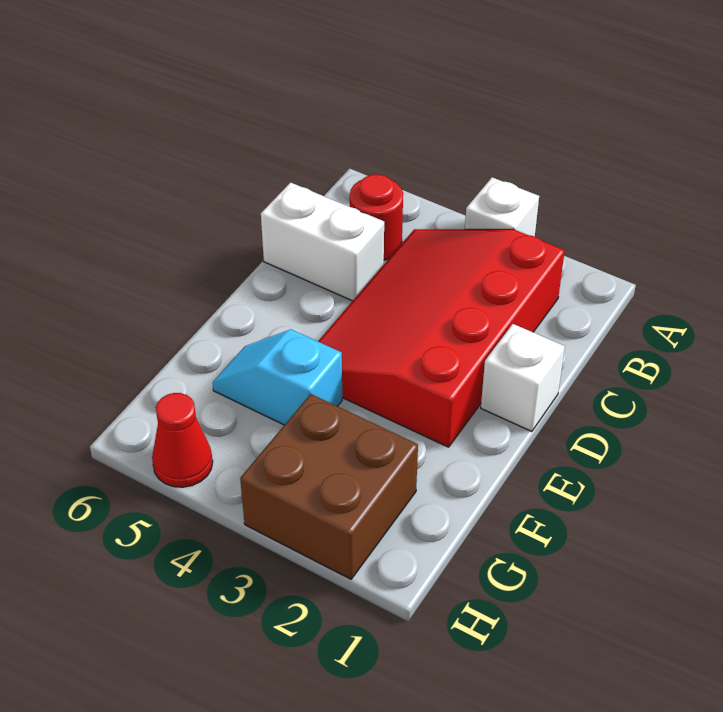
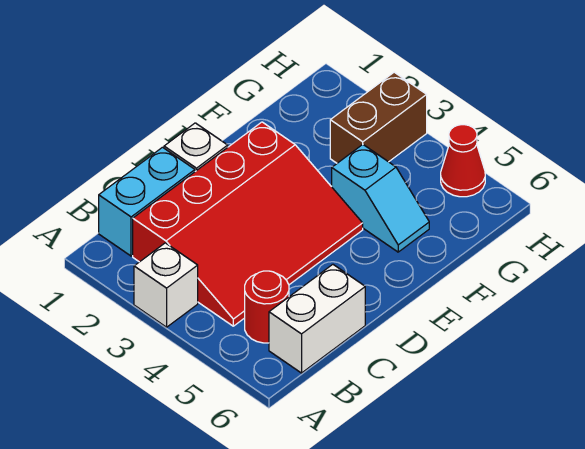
none -> cyan brick B1:C1 level 1
white brick C5:C6 level 1 -> white brick B6:C6 level 1
brown brick G2:H3 level 1 -> brown brick G3:H3 level 1

